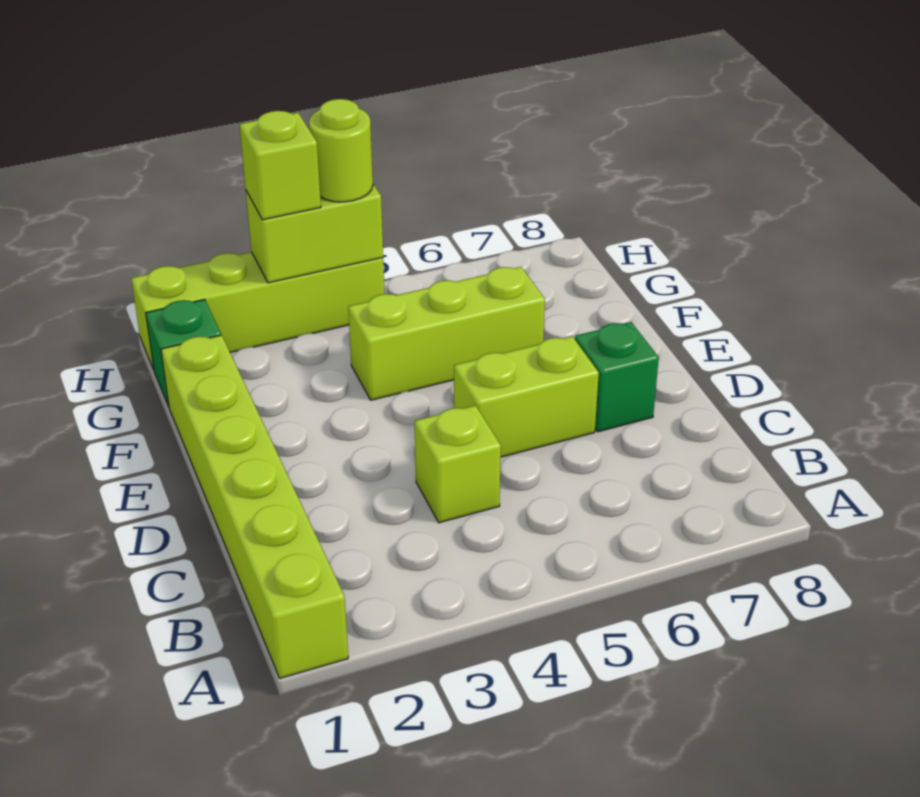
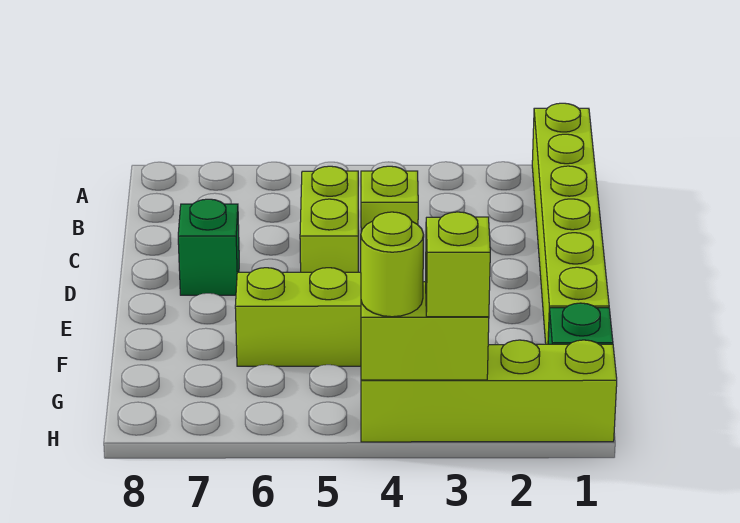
lime brick D5:D6 level 1 -> lime brick C5:D5 level 1

